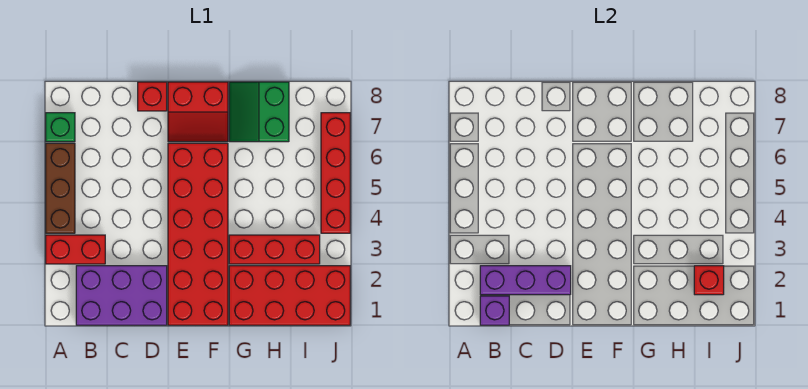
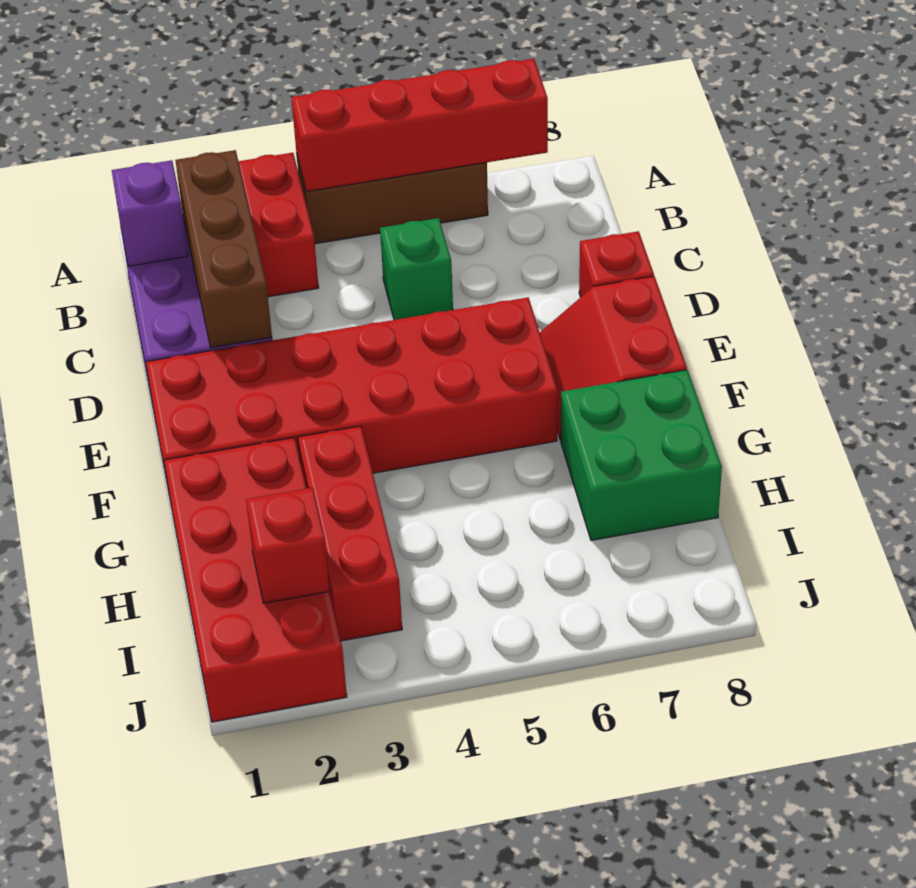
green brick A7 level 1 -> green brick C5 level 1
purple brick B2:D2 level 2 -> brown brick B2:D2 level 2
green slope G7:H8 level 1 top H -> green brick G7:H8 level 1
red brick J4:J7 level 1 -> red brick A4:A7 level 2

